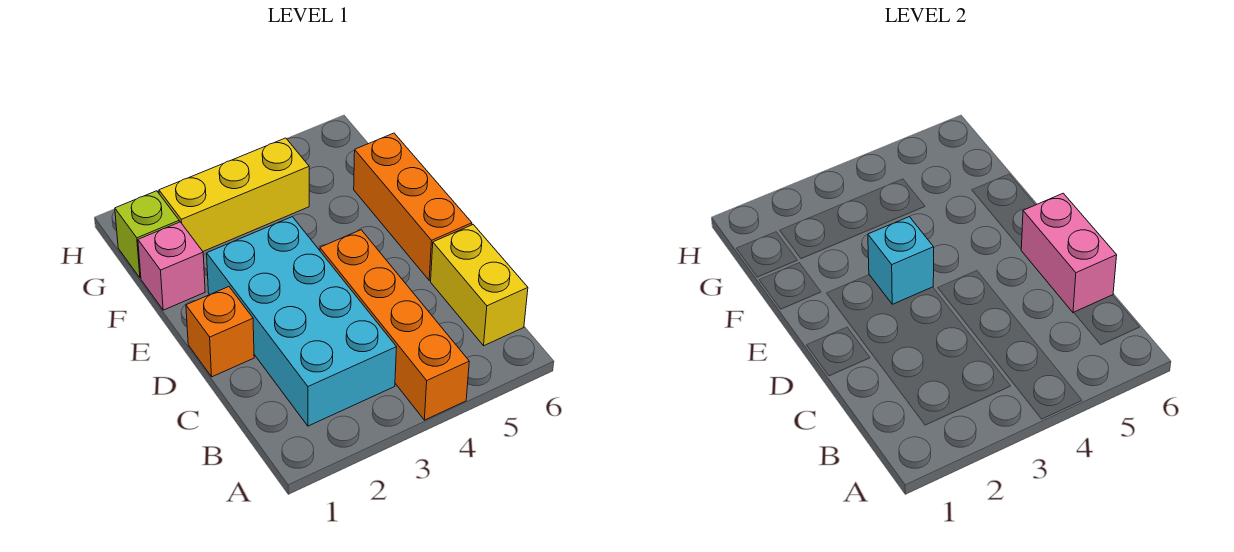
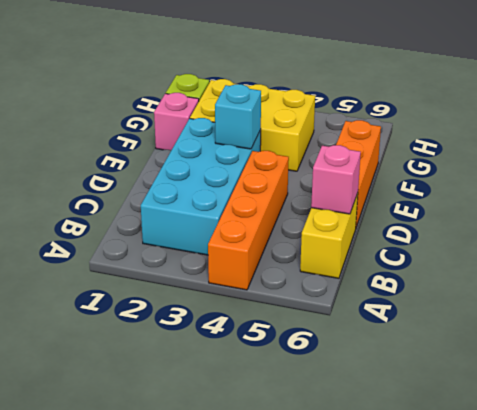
pink brick C6:D6 level 2 -> pink brick C6 level 2
orange brick D1 level 1 -> none
yellow brick G2:G4 level 1 -> yellow brick F2:G4 level 1

